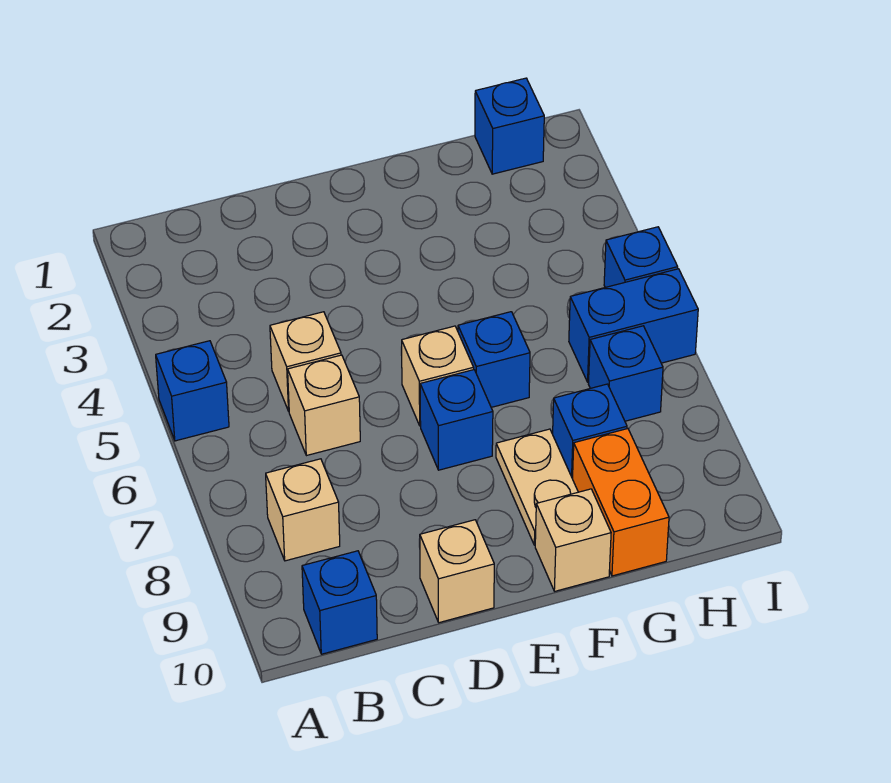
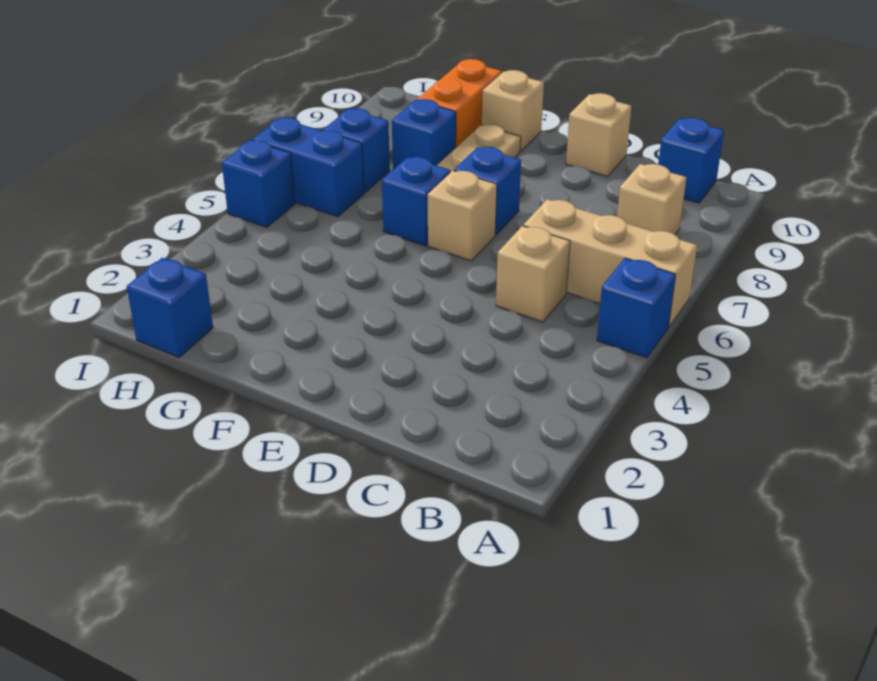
tan brick C6 level 1 -> tan brick A6:C6 level 1

